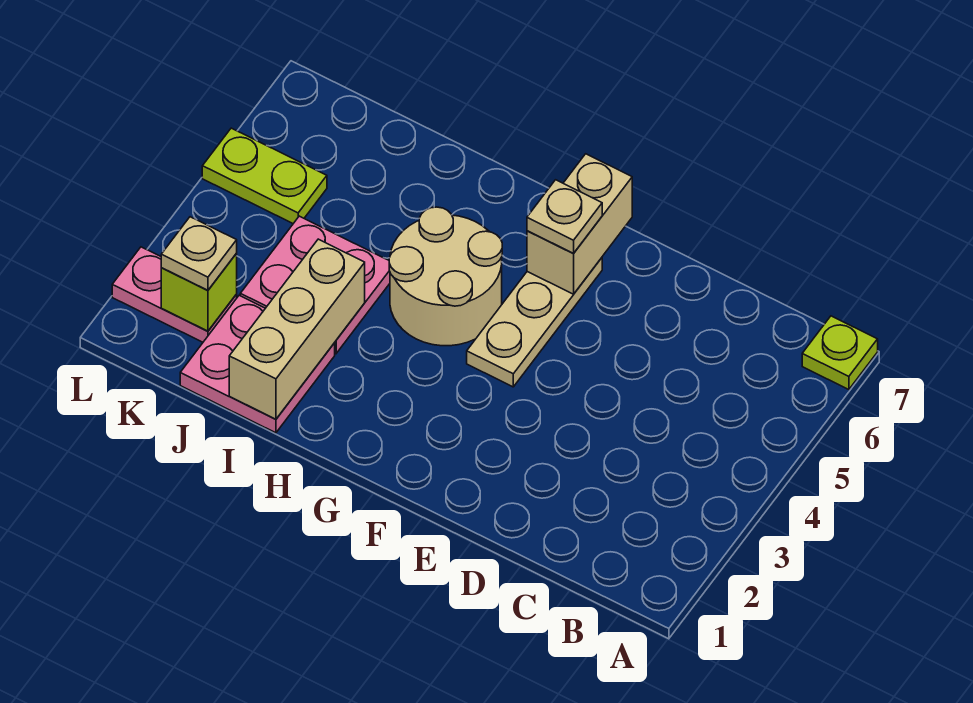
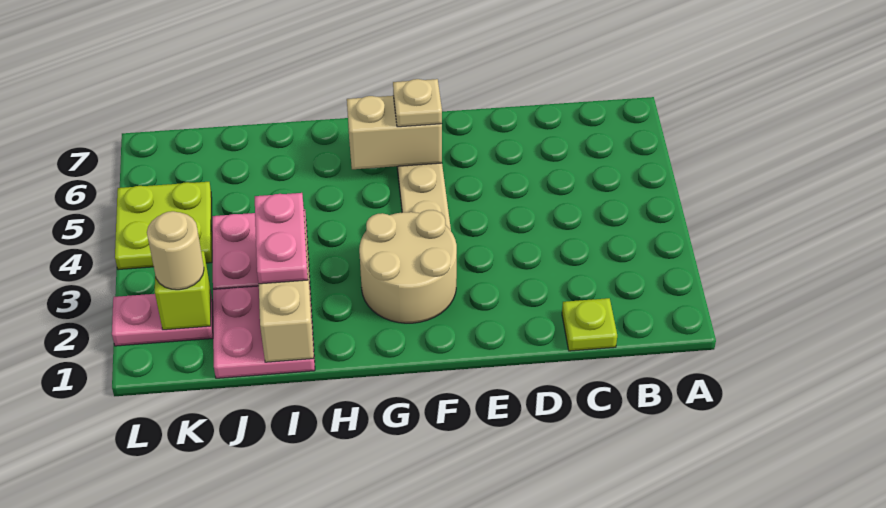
lime plate A7 level 1 -> lime plate C1 level 1
tan brick F6:F7 level 2 -> tan brick F6:G6 level 2
tan round brick G4:H5 level 1 -> tan round brick F2:G3 level 1
none -> pink plate I2:I3 level 3
tan plate K2 level 3 -> tan round brick K2 level 3
lime plate K5:L5 level 1 -> lime plate K4:L5 level 1

